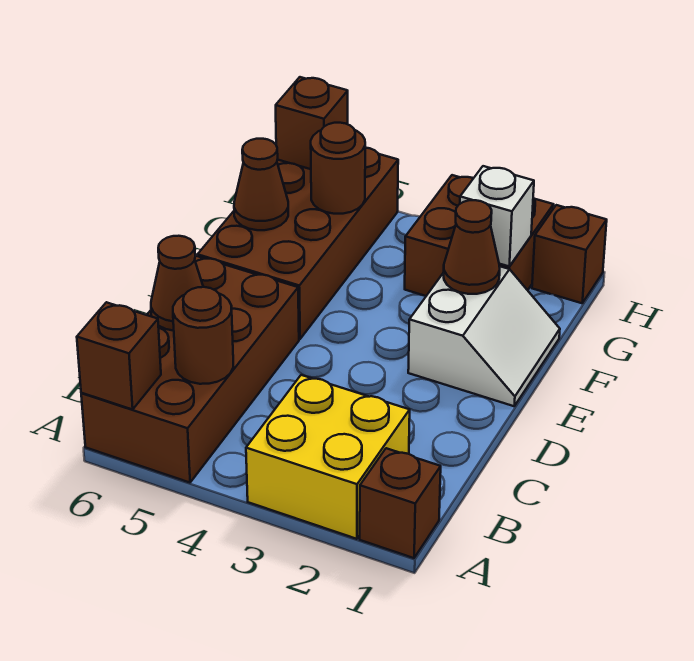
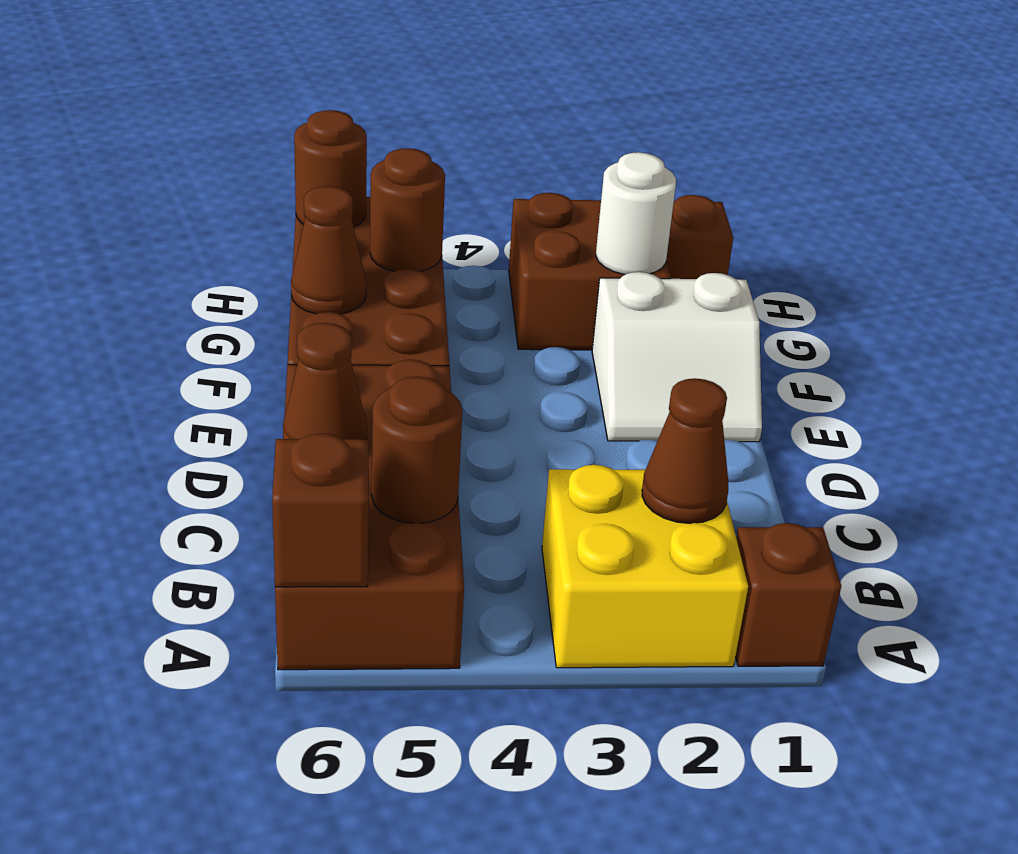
white slope E1:F2 level 1 top 2 -> white slope E1:F2 level 1 top F
brown cone F2 level 2 -> brown cone B2 level 2
white brick G2 level 2 -> white round brick G2 level 2
brown brick H6 level 2 -> brown round brick H6 level 2

